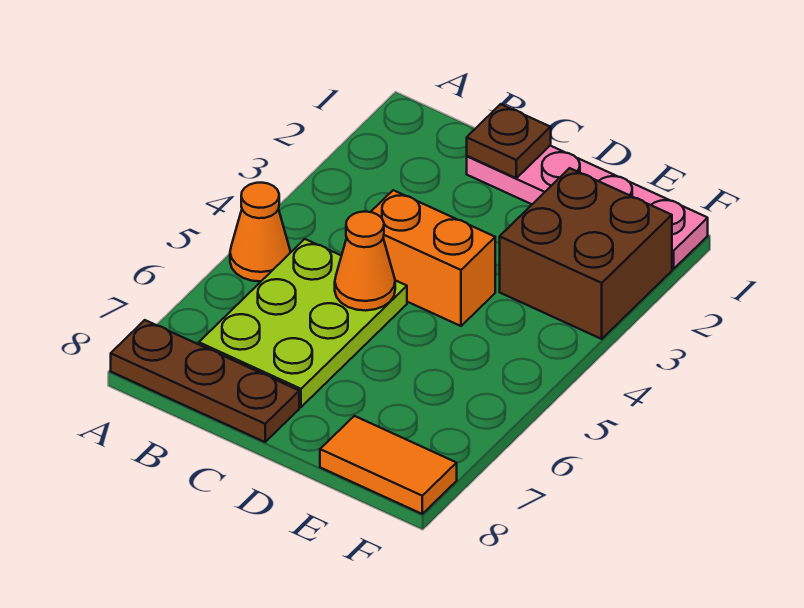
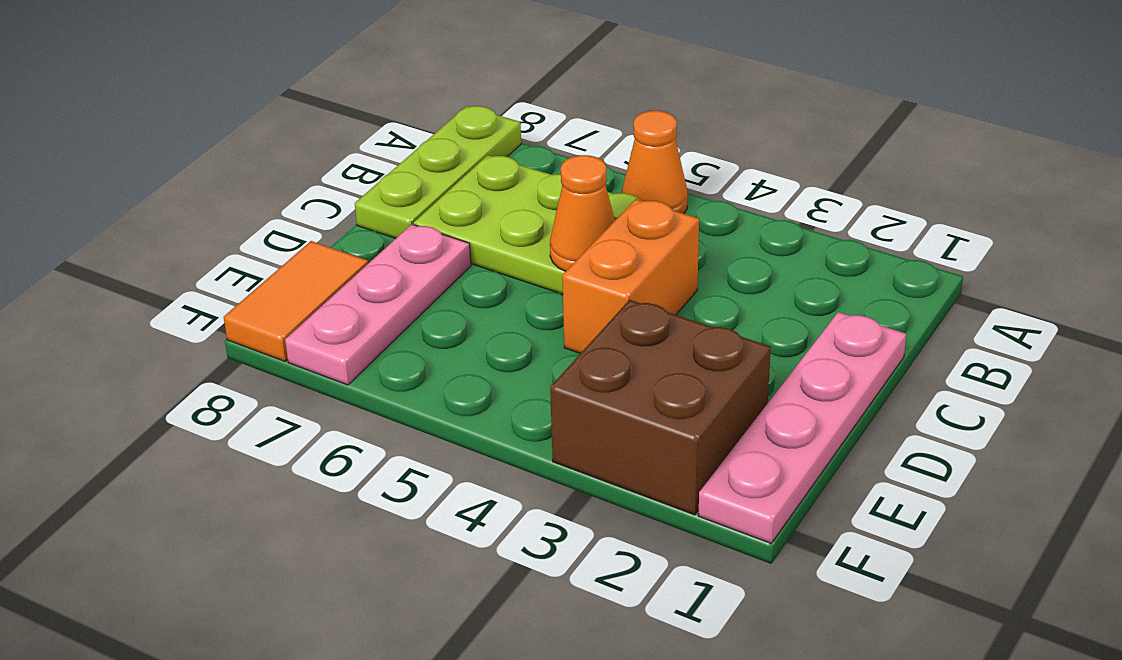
brown plate A8:C8 level 1 -> lime plate A8:C8 level 1
brown plate C1 level 2 -> none
none -> pink plate D7:F7 level 1

